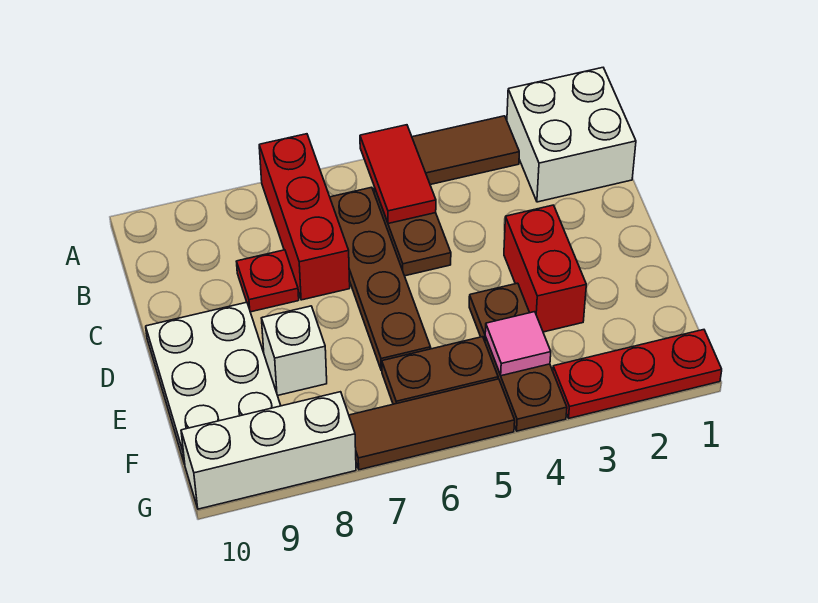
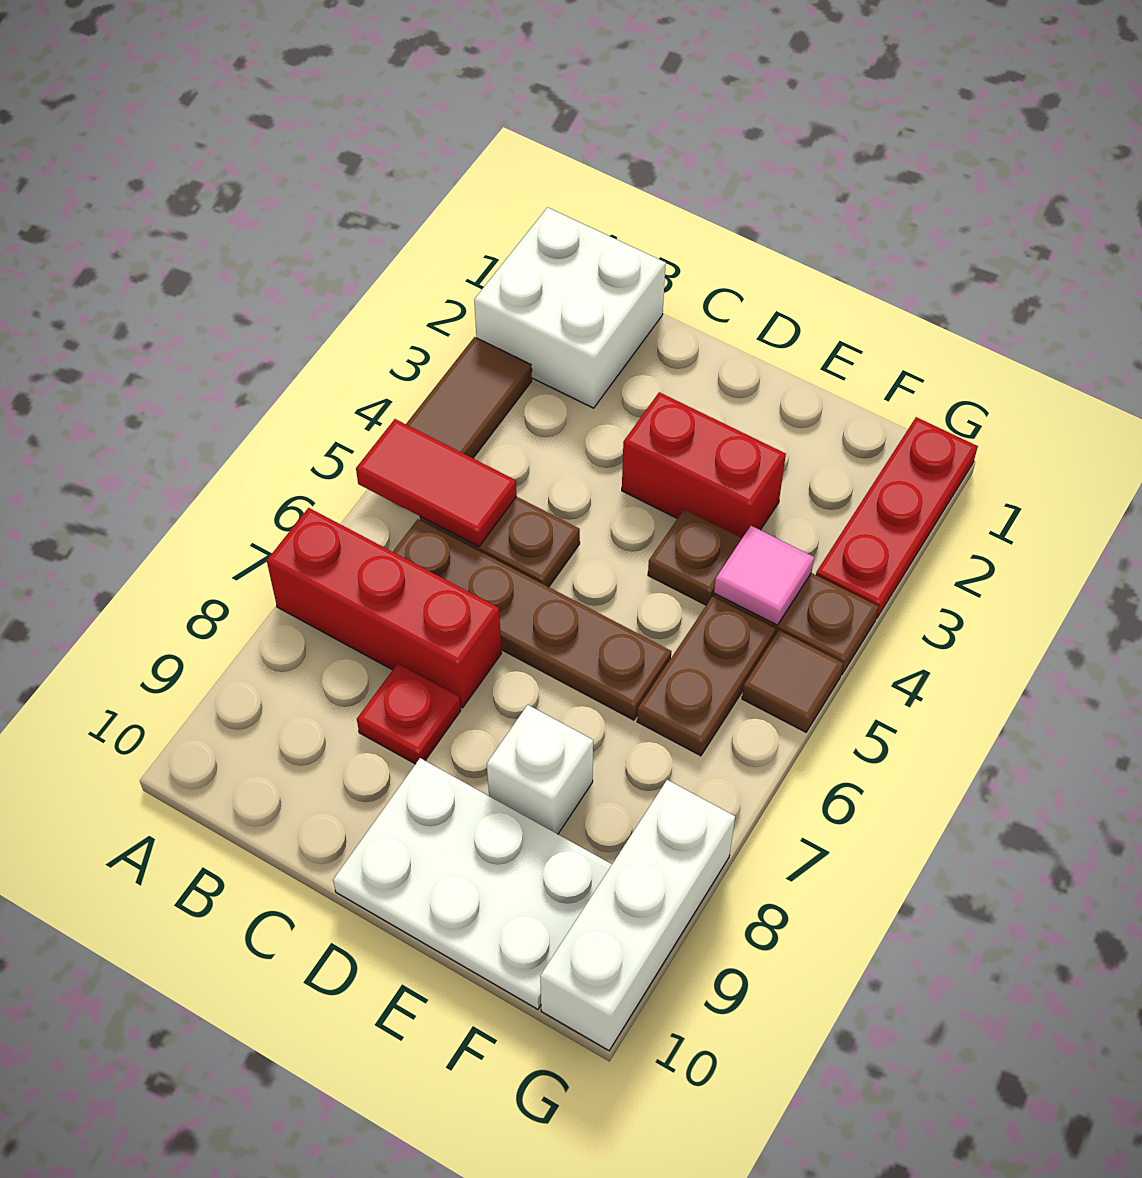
brown tile G5:G7 level 1 -> brown tile G5 level 1

